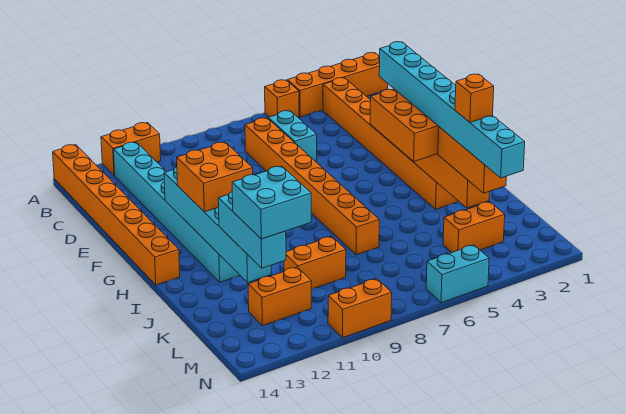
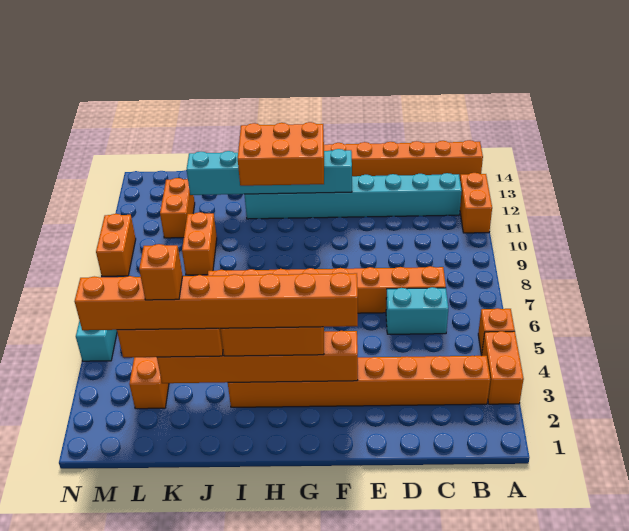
orange brick A1:A4 level 1 -> orange brick A3:A4 level 1
cyan brick F3:M3 level 4 -> orange brick F3:M3 level 4
orange brick G11:H12 level 3 -> orange brick G11:I12 level 3
cyan brick J12:L12 level 3 -> none
cyan brick K11:L12 level 4 -> none

